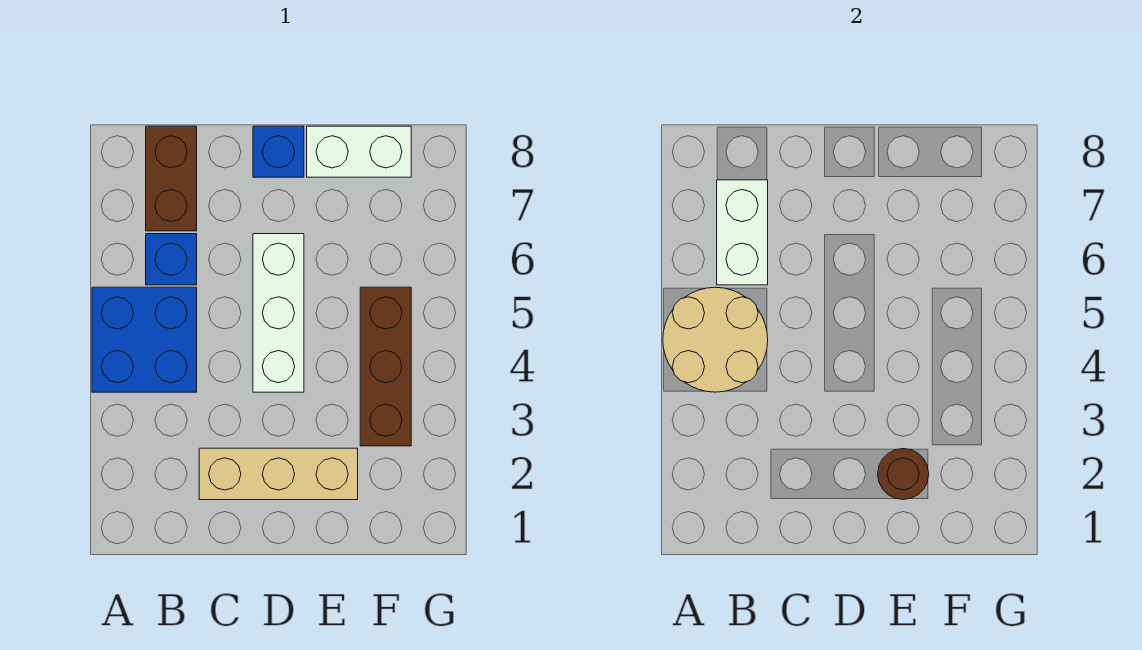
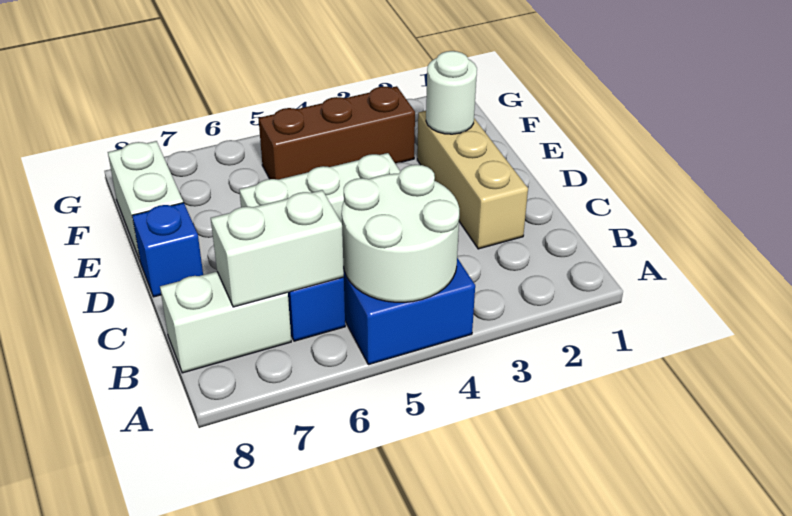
tan round brick A4:B5 level 2 -> white round brick A4:B5 level 2
brown brick B7:B8 level 1 -> white brick B7:B8 level 1
brown round brick E2 level 2 -> white round brick E2 level 2

